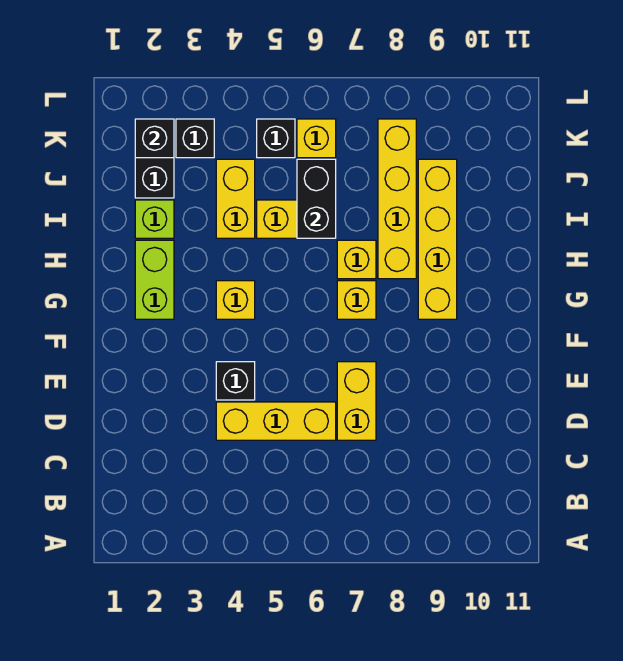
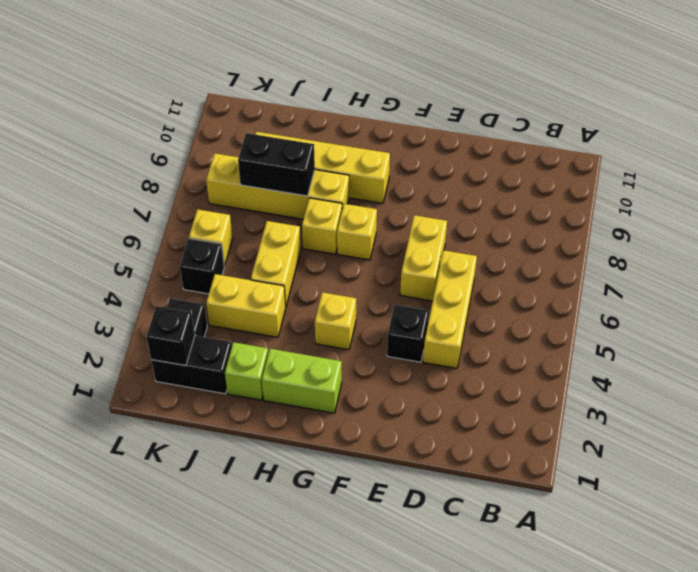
yellow brick D7:E7 level 1 -> yellow brick E6:E7 level 1
black brick I6:J6 level 2 -> black brick I8:J8 level 2

